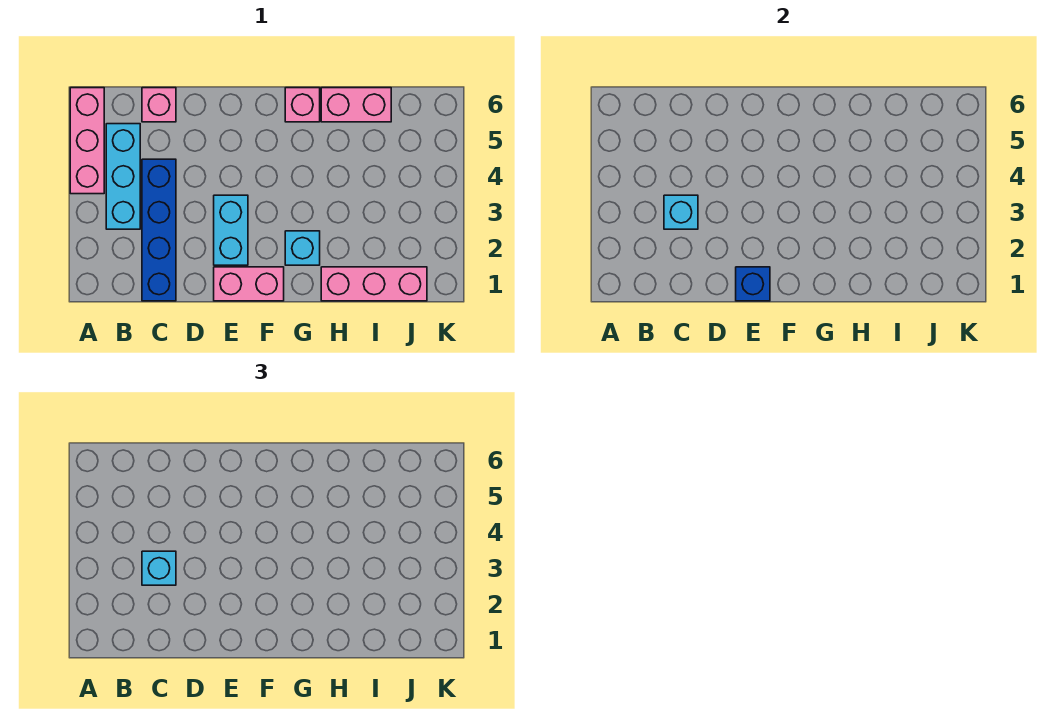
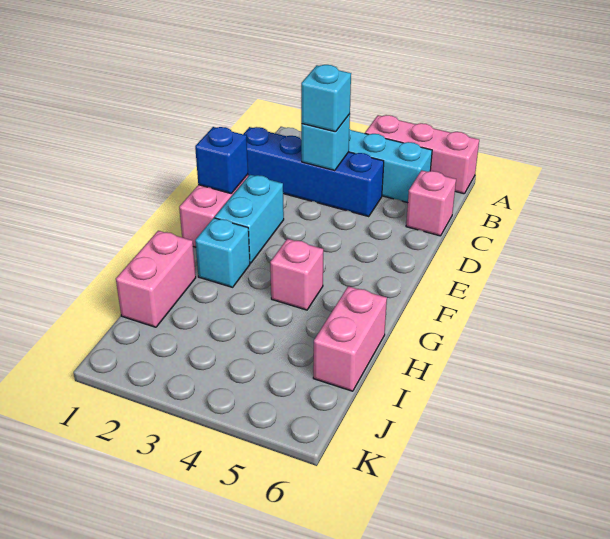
cyan brick E2:E3 level 1 -> cyan brick E2:F2 level 1
pink brick G6 level 1 -> pink brick G4 level 1
pink brick H1:J1 level 1 -> pink brick H1:I1 level 1

